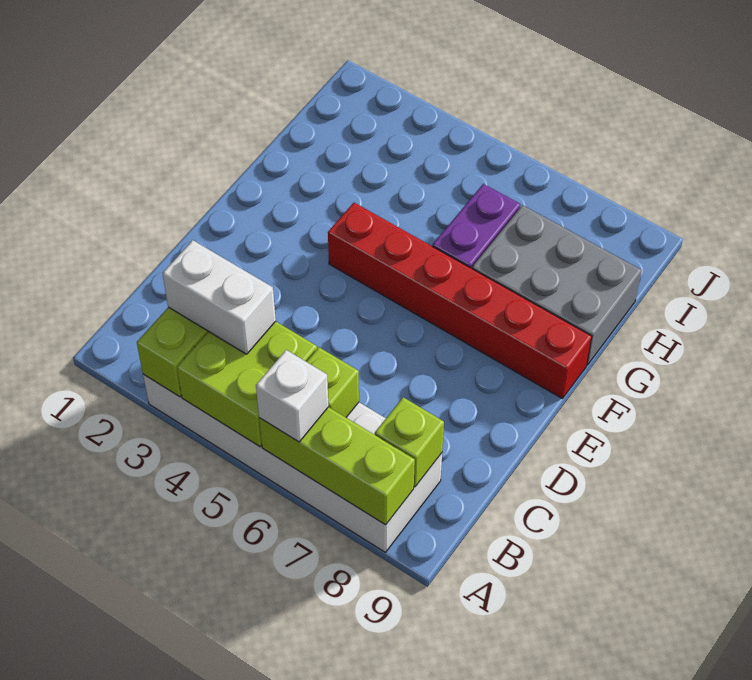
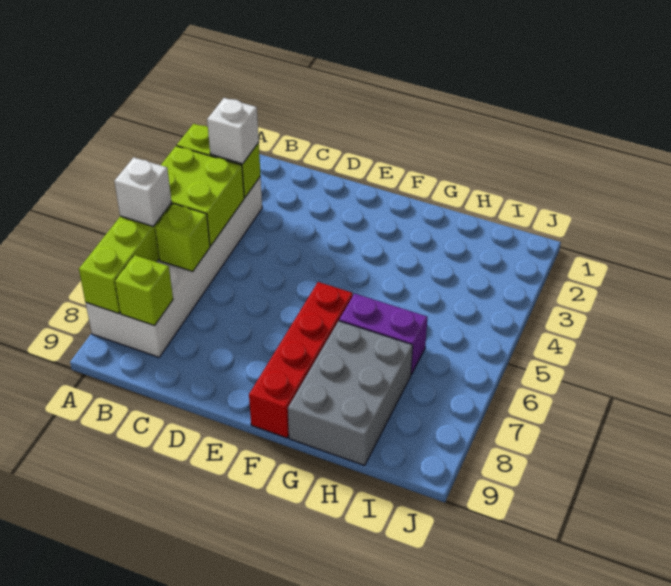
white brick B3:B4 level 3 -> white brick B3 level 3
red brick F4:F9 level 1 -> red brick F6:F9 level 1

